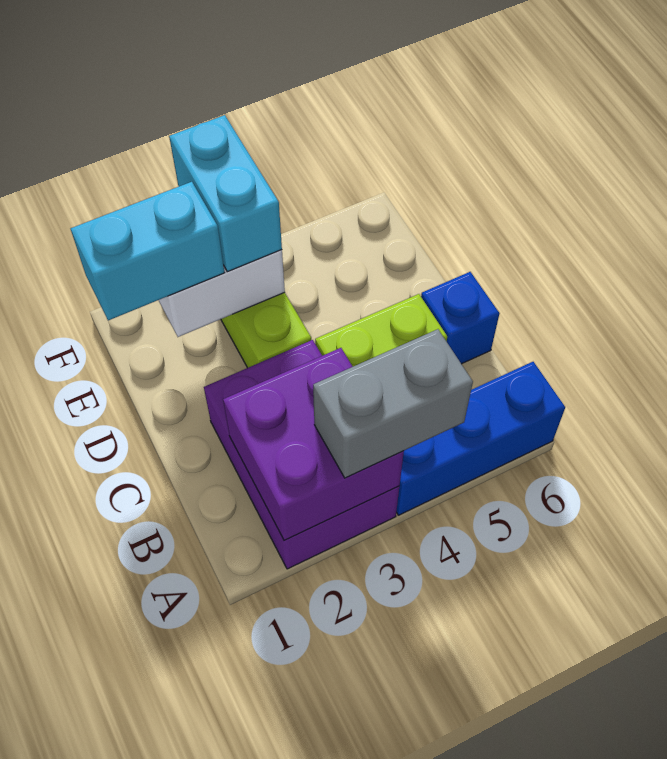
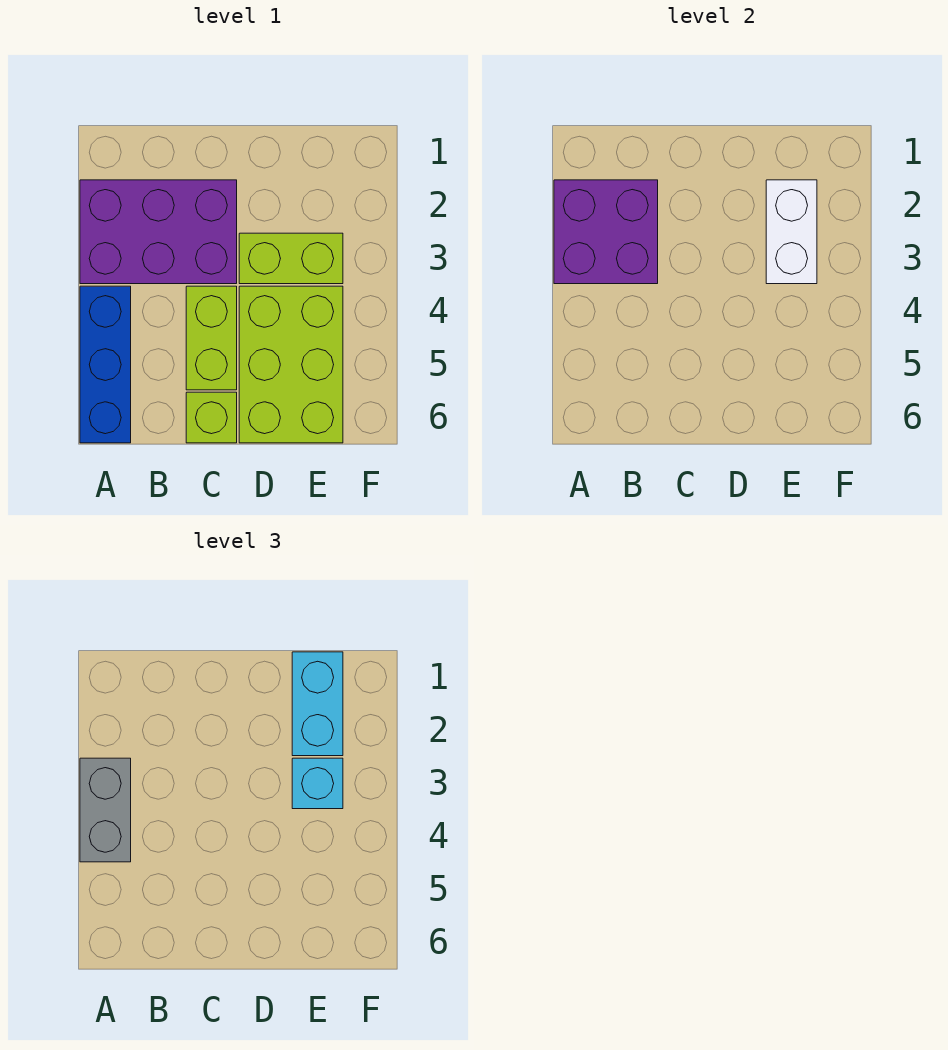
blue brick C6 level 1 -> lime brick C6 level 1
none -> lime brick D4:E6 level 1
cyan brick E3:F3 level 3 -> cyan brick E3 level 3

